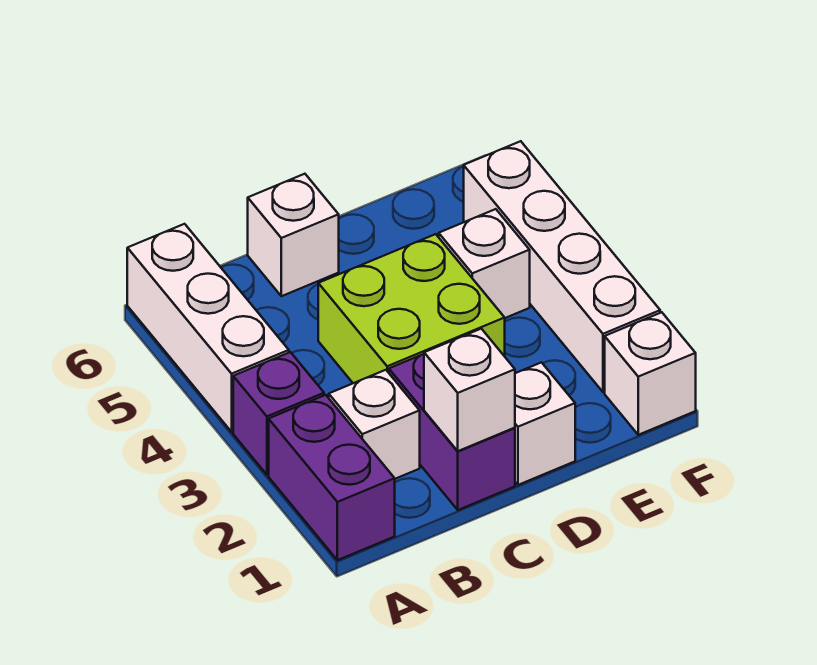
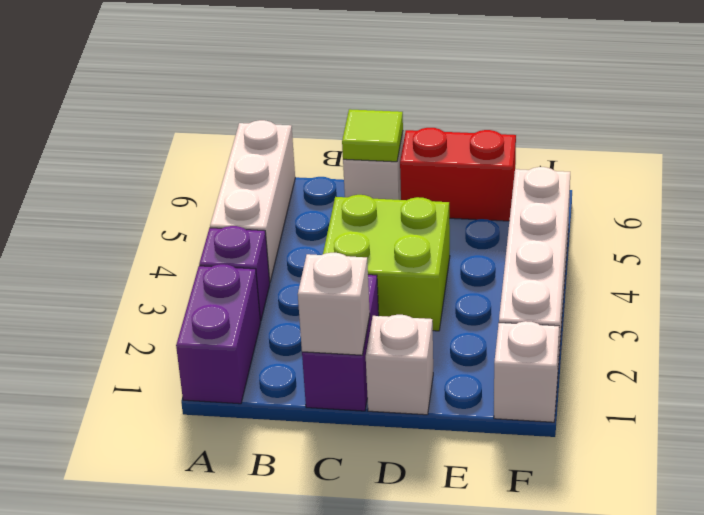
white brick B2 level 1 -> none
none -> lime tile C6 level 2
none -> red brick D6:E6 level 1
white brick E4 level 1 -> none

